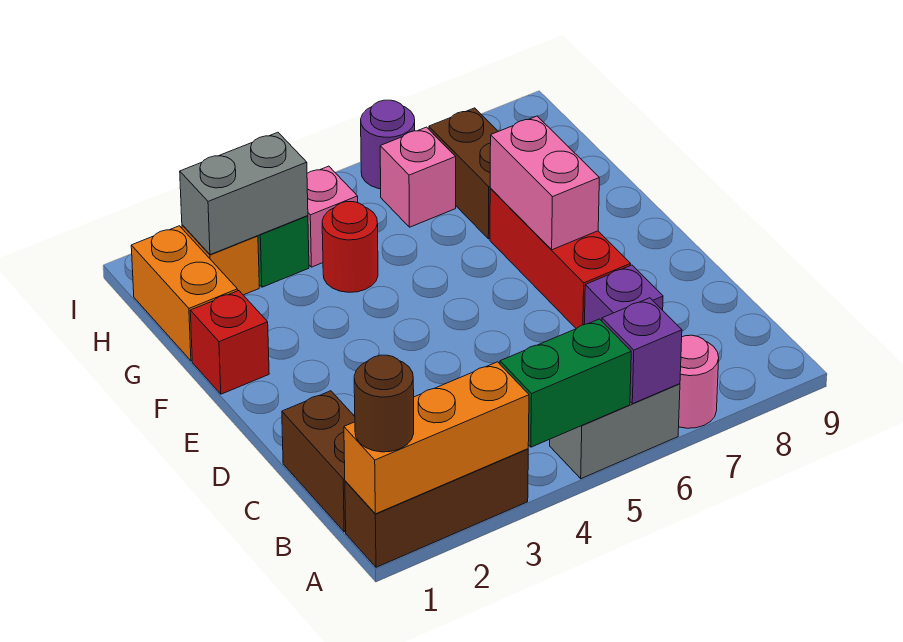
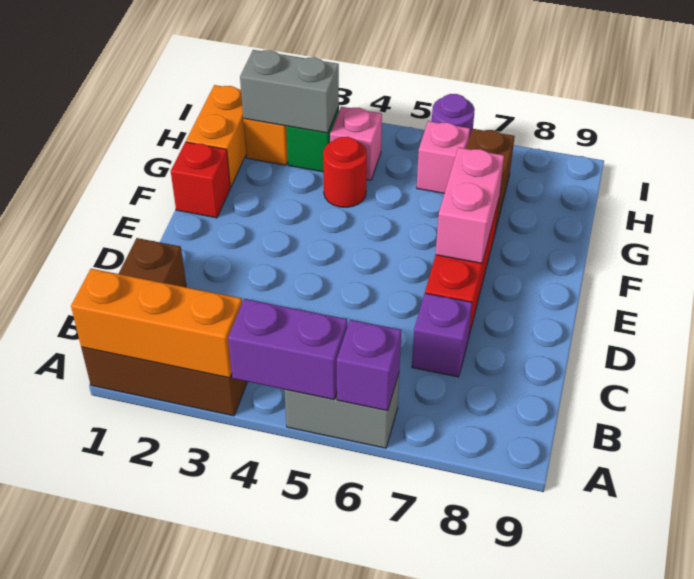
brown round brick A1 level 3 -> none
green brick A4:A5 level 2 -> purple brick A4:A5 level 2
pink round brick A7 level 1 -> none

